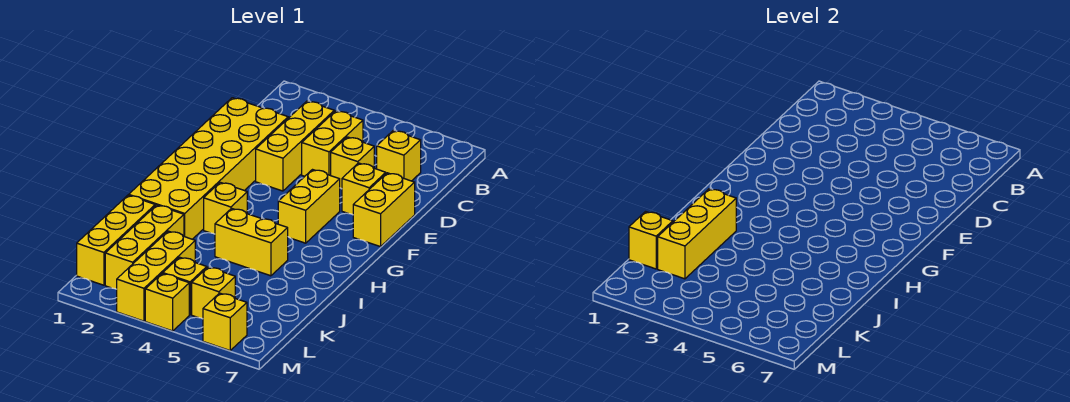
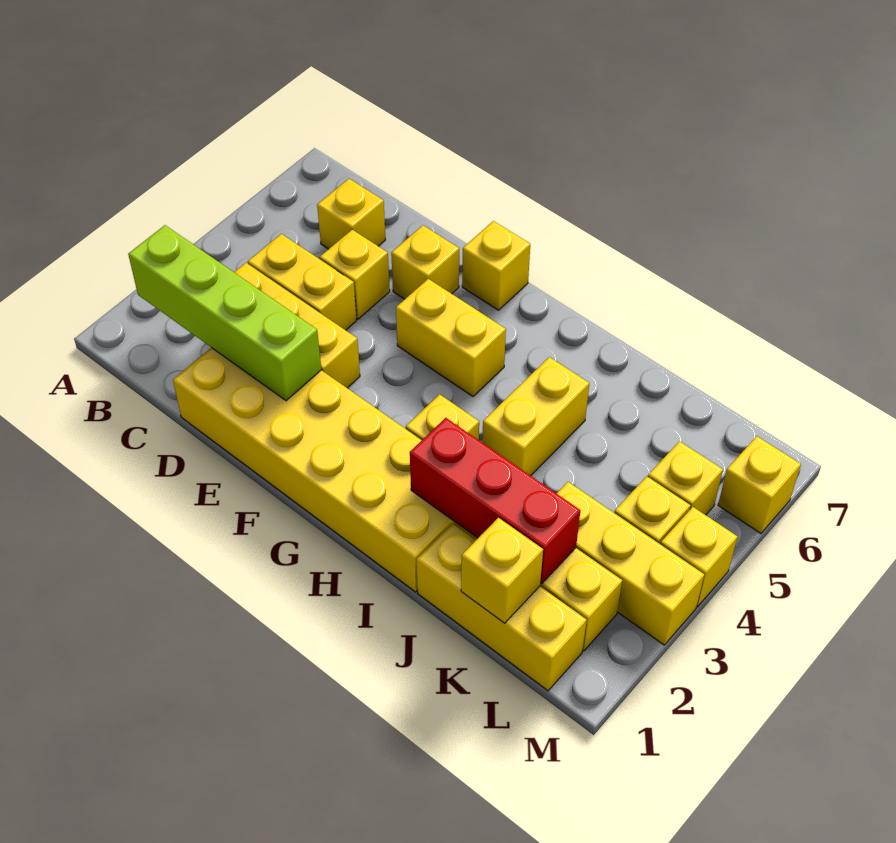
none -> lime brick B2:E2 level 2
yellow brick E7:F7 level 1 -> yellow brick F7 level 1
yellow brick I2:K2 level 2 -> red brick I2:K2 level 2

